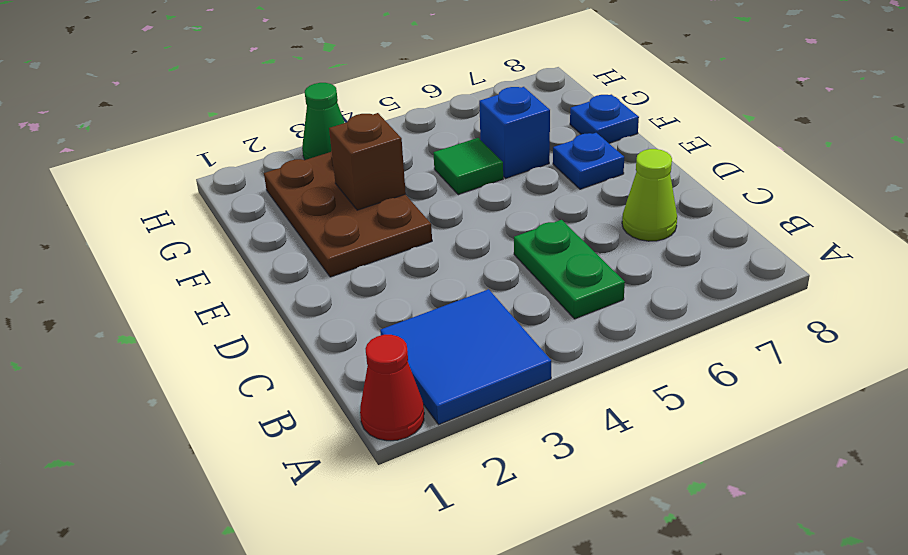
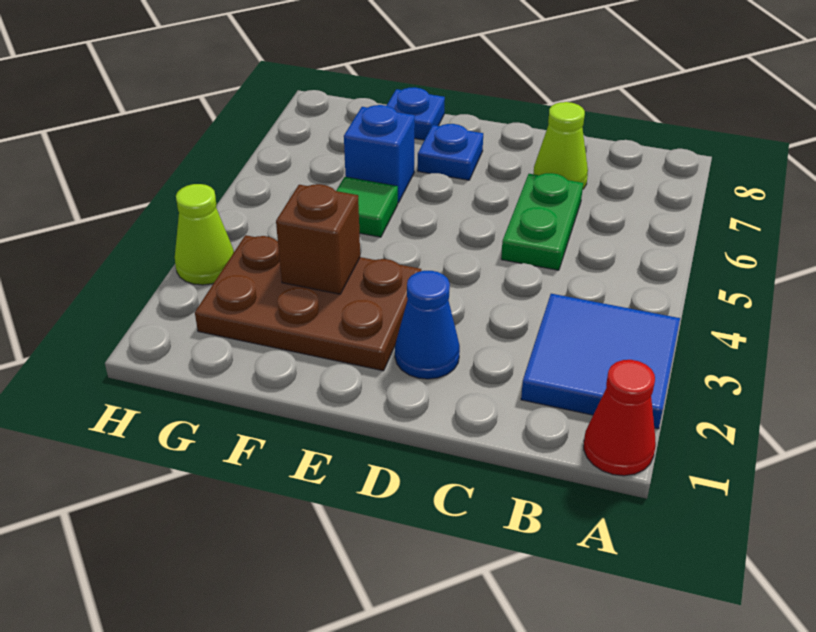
green plate B5:C5 level 1 -> green plate C5:C6 level 1
none -> blue cone D2 level 1
green cone H3 level 1 -> lime cone H3 level 1

